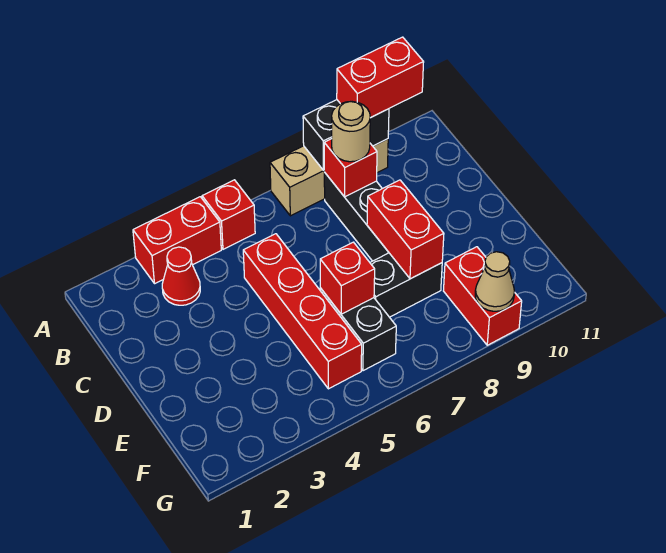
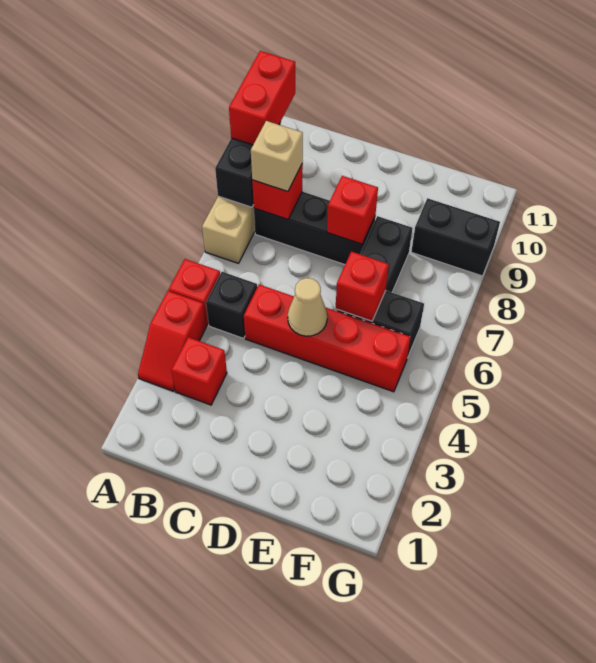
red brick A3:A4 level 1 -> red slope A3:A4 level 1 top 4
red cone B3 level 1 -> red brick B3 level 1
none -> black brick B5 level 1
tan round brick B8 level 3 -> tan brick B8 level 3
red brick D8:E8 level 2 -> red brick D8 level 2
red brick F9:G9 level 1 -> black brick F9:G9 level 1
tan cone G9 level 2 -> tan cone D5 level 2

